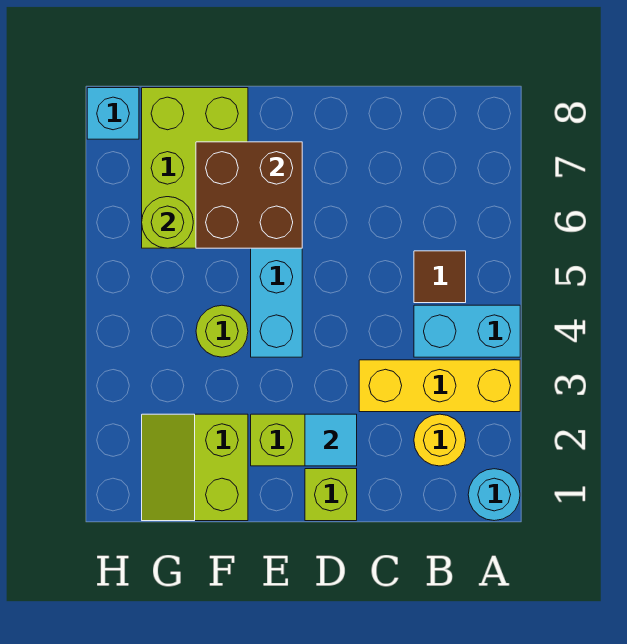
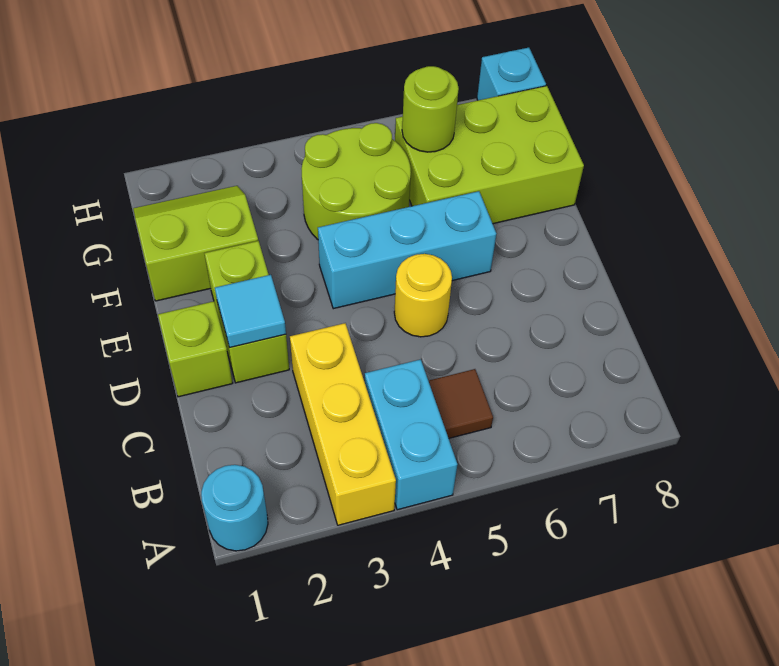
yellow round brick B2 level 1 -> yellow round brick D5 level 1
brown brick E6:F7 level 2 -> none
lime round brick F4 level 1 -> lime round brick F4:G5 level 1

